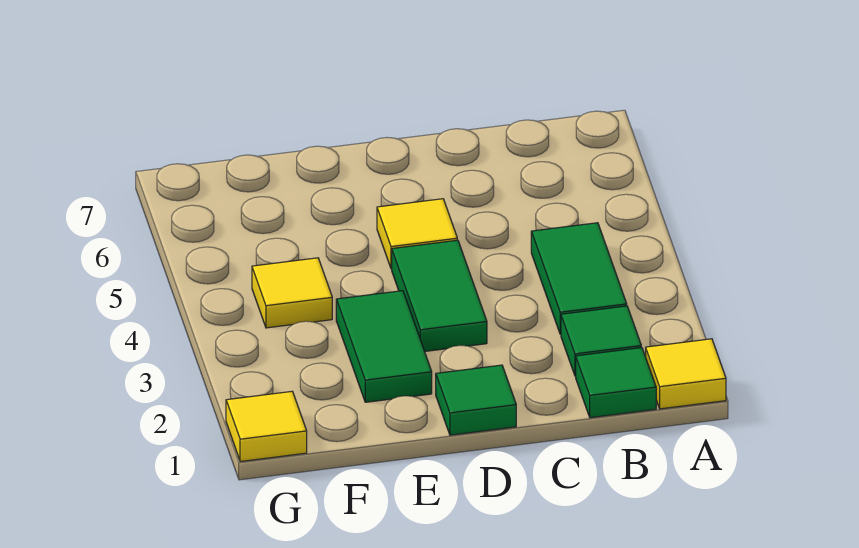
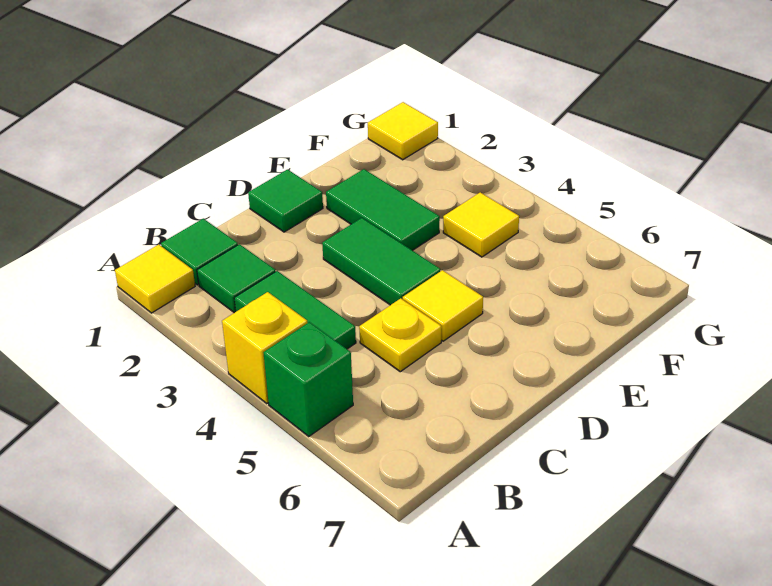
none -> yellow brick A4 level 1
none -> green brick A5 level 1
none -> yellow plate C5 level 1

